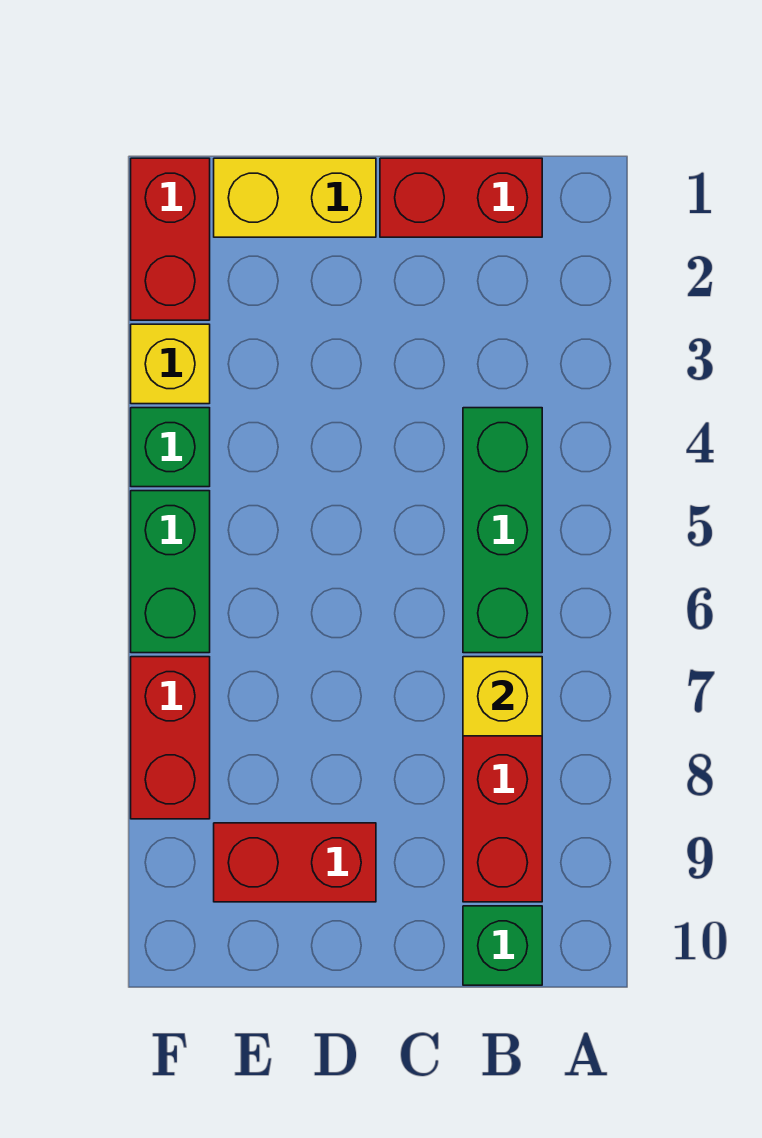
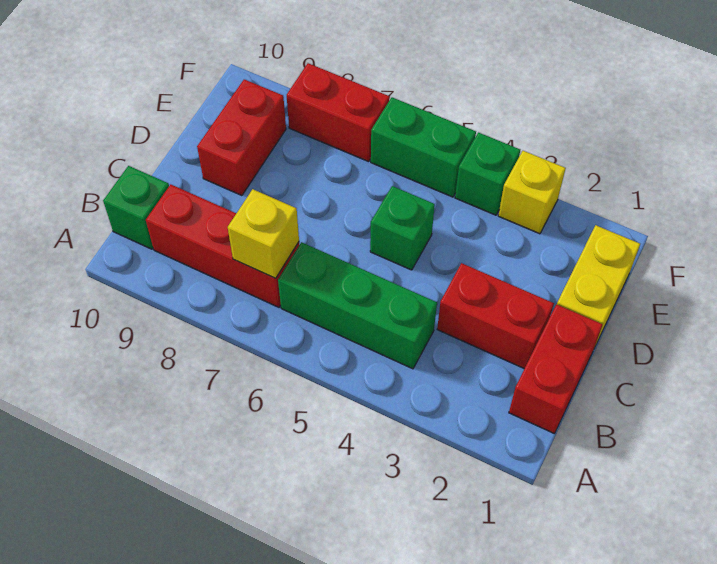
none -> green brick D5 level 1
red brick F1:F2 level 1 -> red brick C2:C3 level 1

